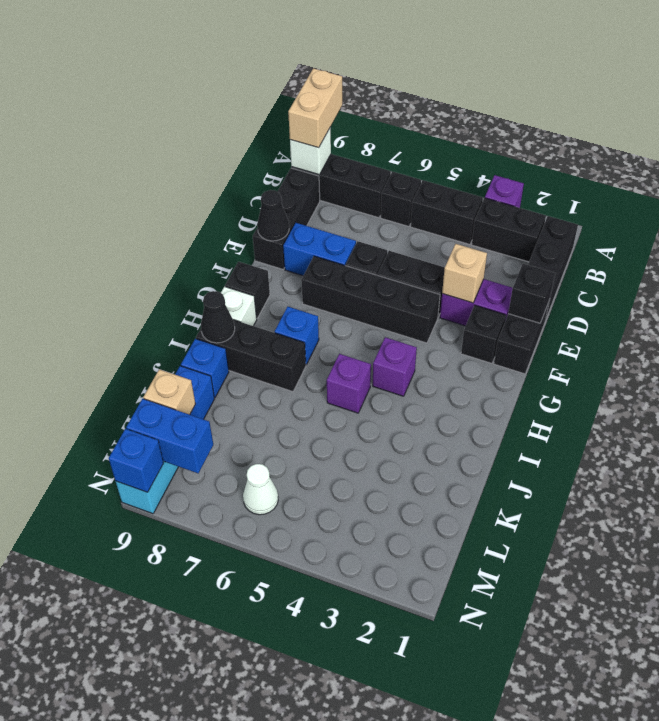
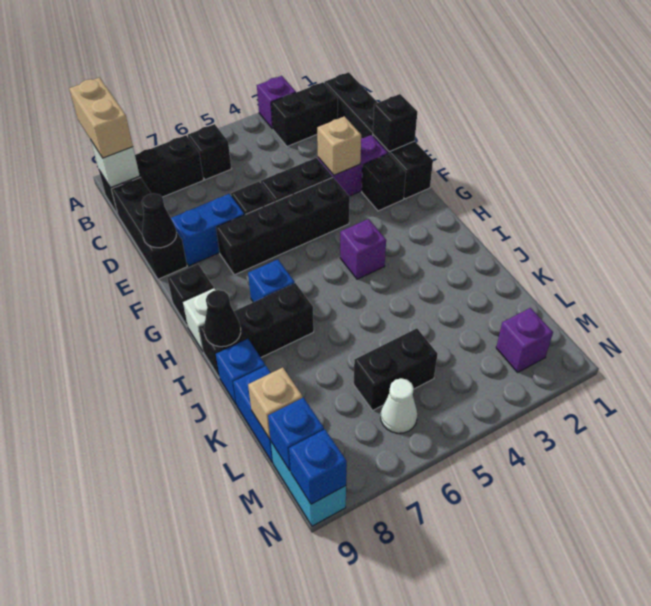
black brick B4:B5 level 1 -> black brick L5:L6 level 1
purple brick I5 level 1 -> purple brick M2 level 1
blue brick M8:M9 level 2 -> blue brick M9 level 2

